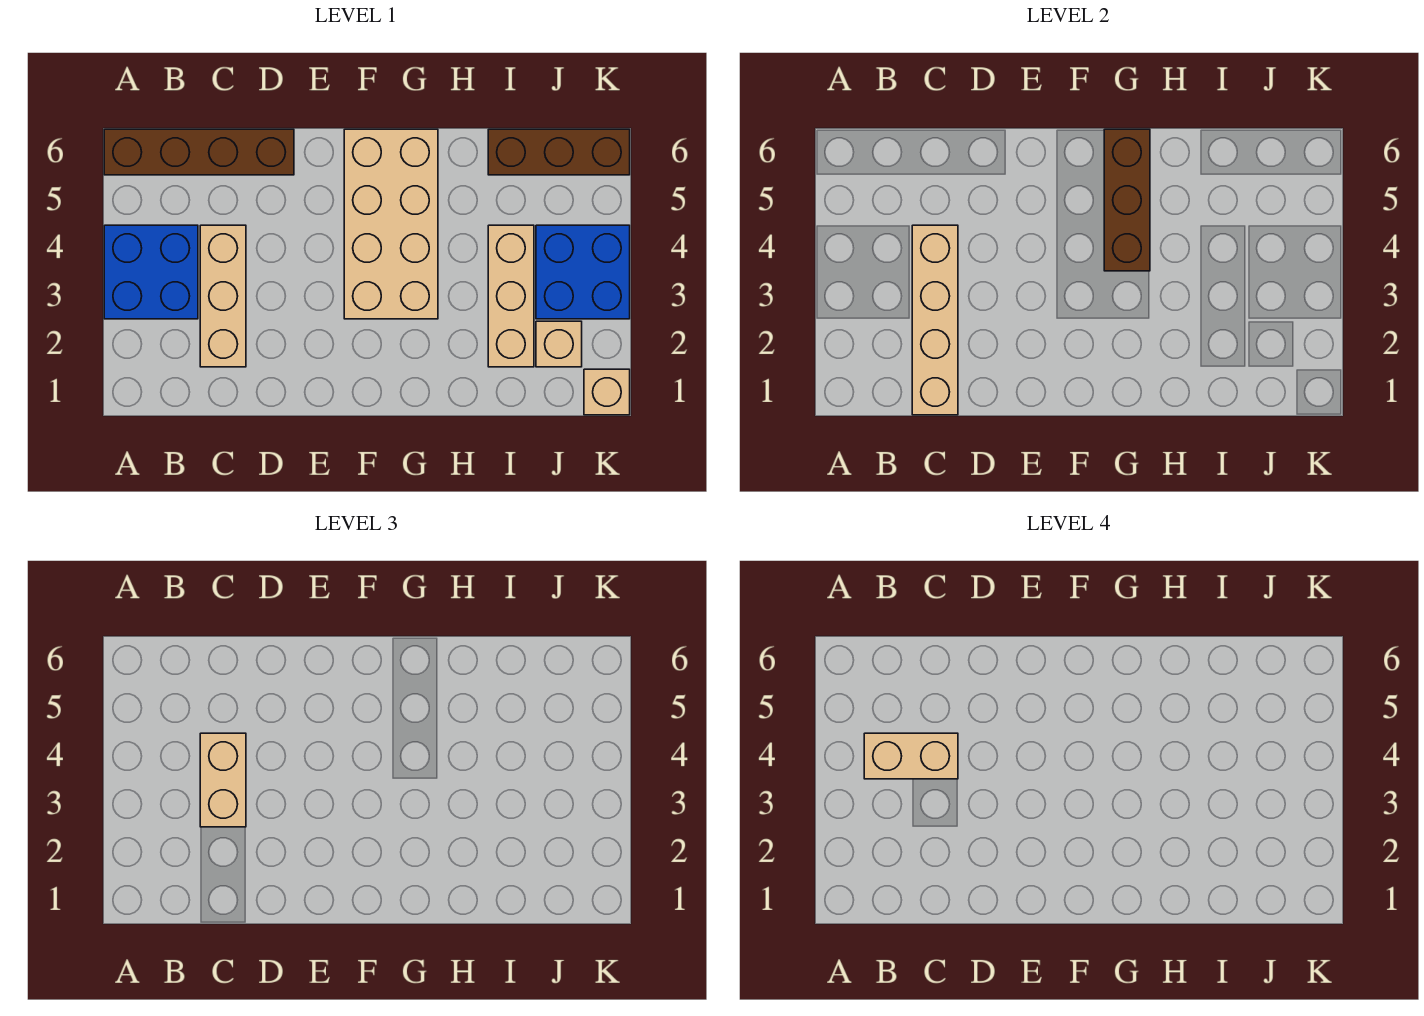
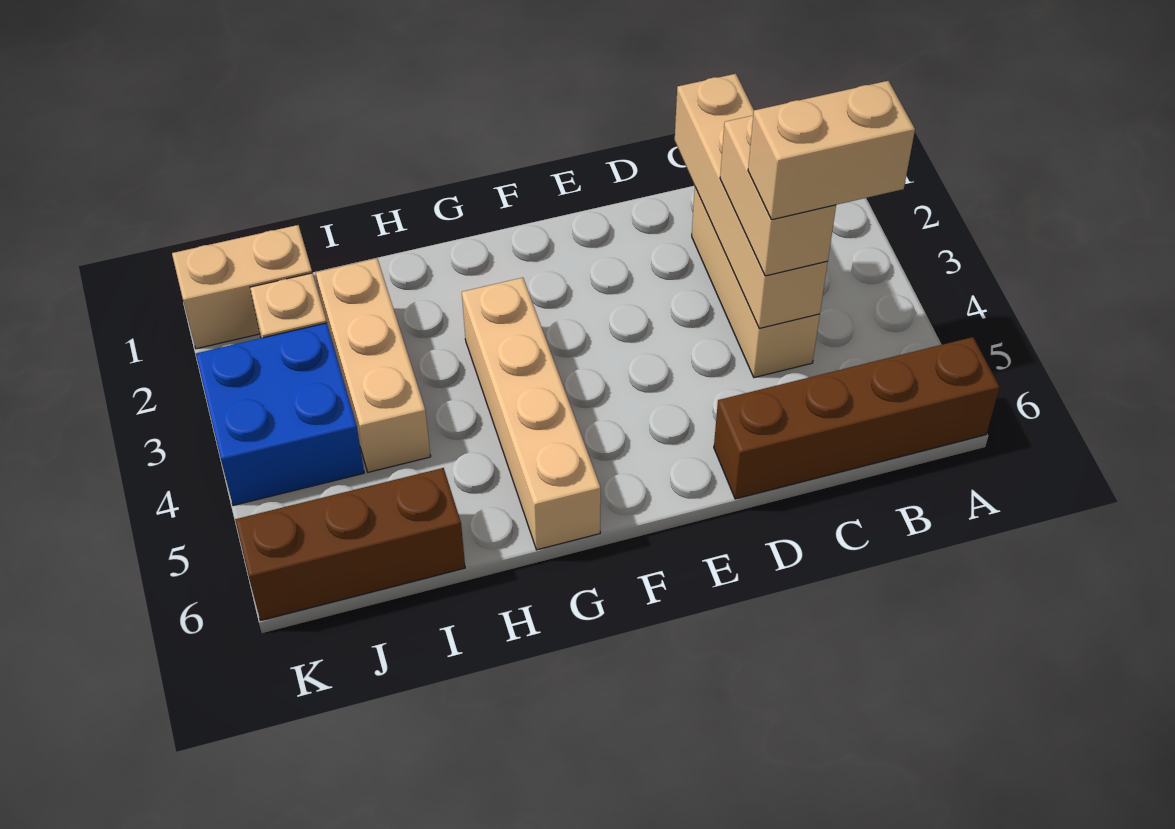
blue brick A3:B4 level 1 -> none
tan brick F3:G6 level 1 -> tan brick G3:G6 level 1
brown brick G4:G6 level 2 -> none
tan brick K1 level 1 -> tan brick J1:K1 level 1

